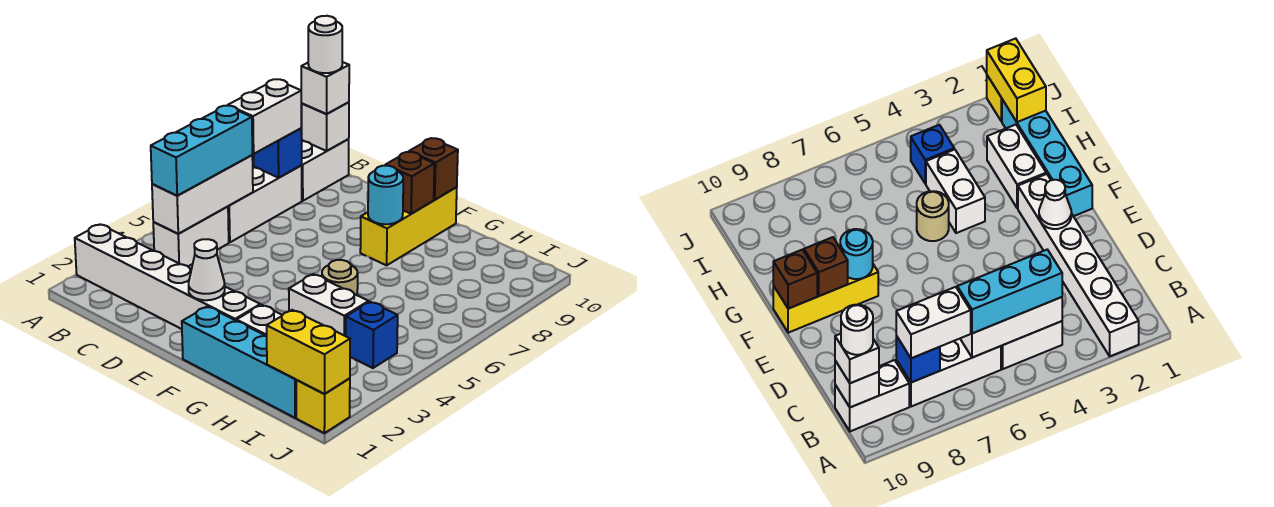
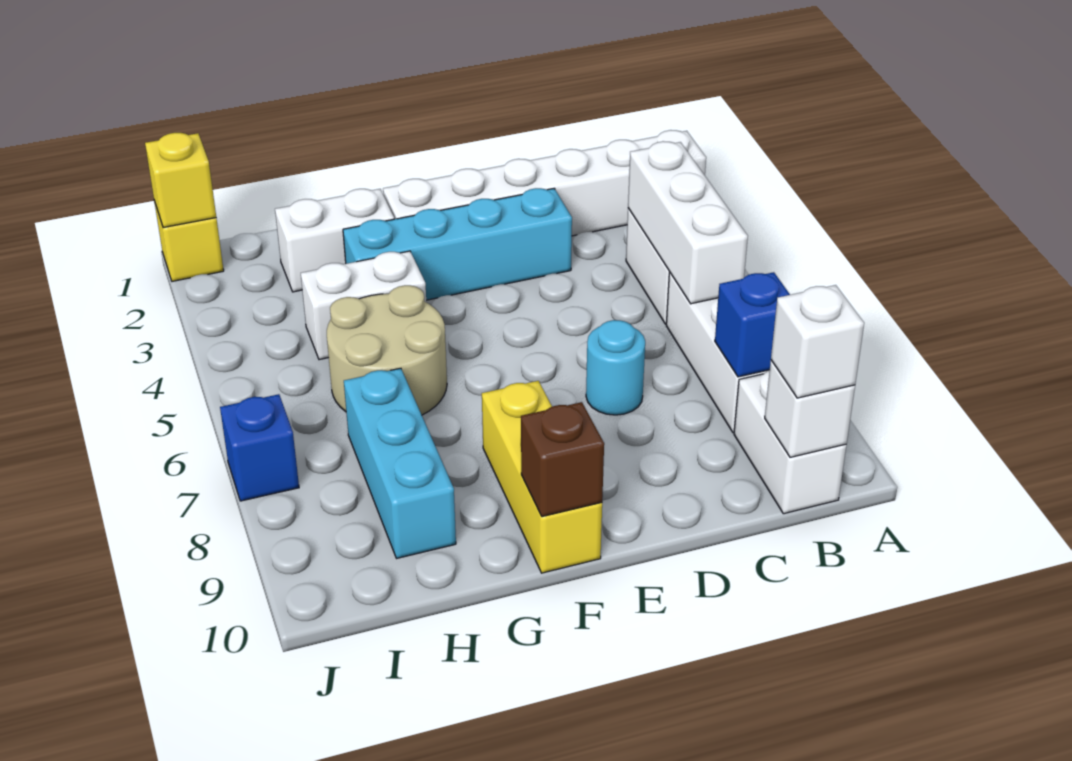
cyan brick B4:B6 level 3 -> cyan brick H7:H9 level 1
white brick B7:B8 level 3 -> none
white round brick B10 level 4 -> none
white cone E2 level 2 -> none
cyan brick F1:I1 level 1 -> cyan brick D3:G3 level 1
cyan round brick F8 level 2 -> cyan round brick D7 level 1
brown brick F9 level 2 -> none
tan round brick G5 level 1 -> tan round brick G5:H6 level 1
yellow brick I1:J1 level 2 -> yellow brick J1 level 2
blue brick I4 level 1 -> blue brick J7 level 1

